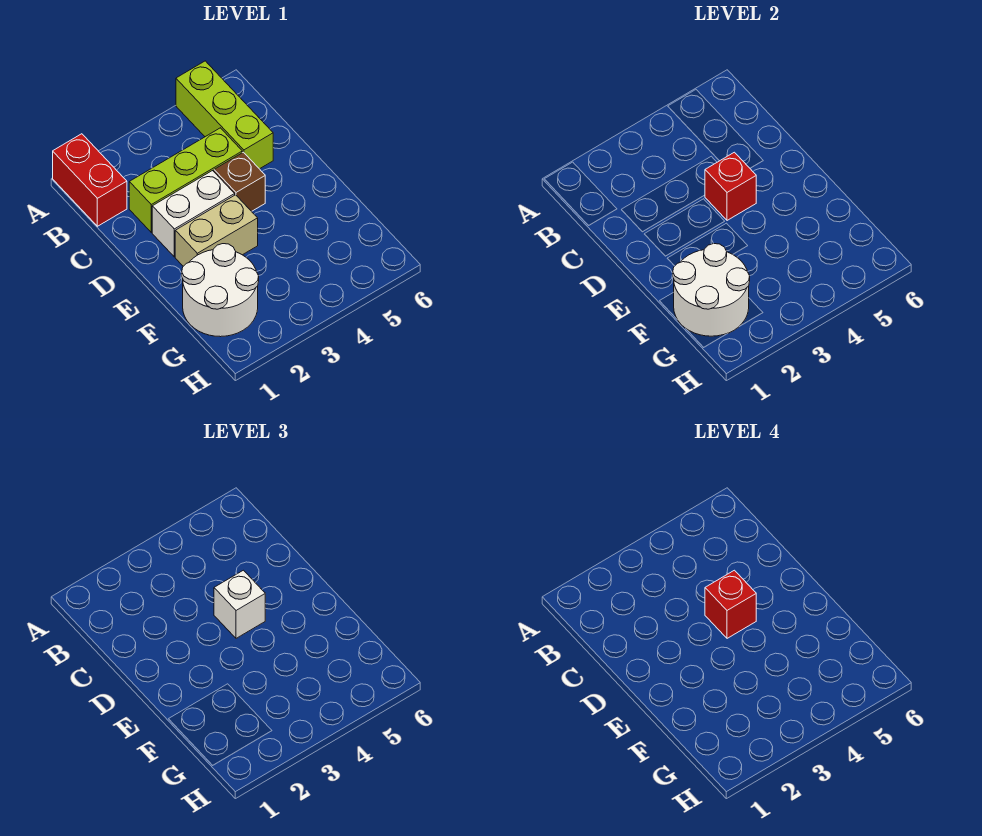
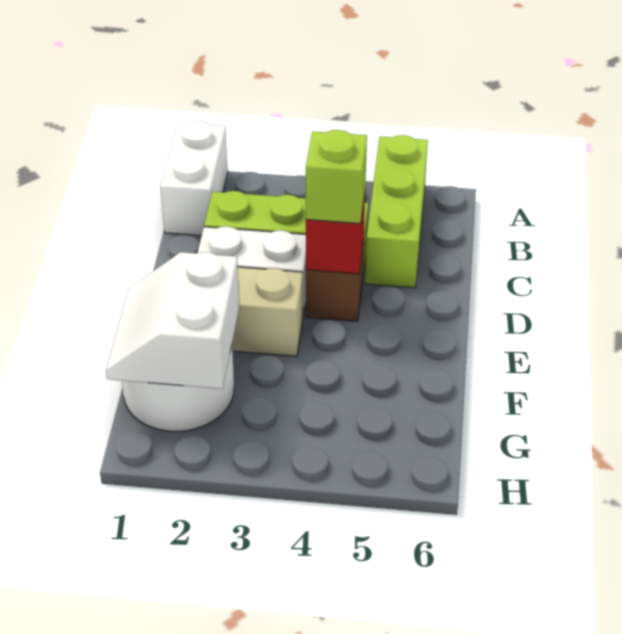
red brick A1:B1 level 1 -> white brick A1:B1 level 1
white brick D4 level 3 -> lime brick D4 level 3
red brick D4 level 4 -> none
white round brick F1:G2 level 2 -> white slope F1:G2 level 2 top 2

